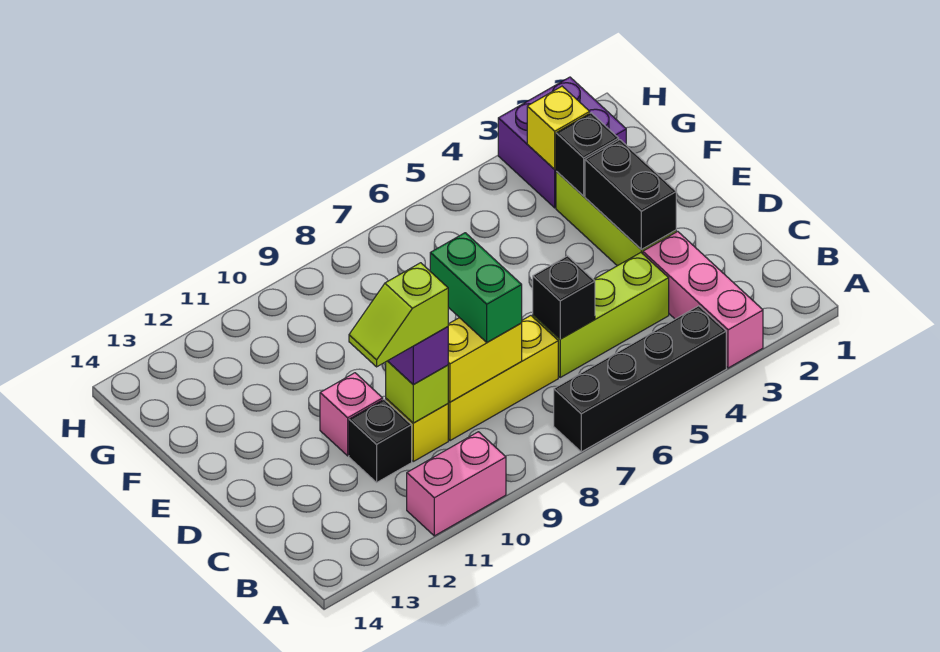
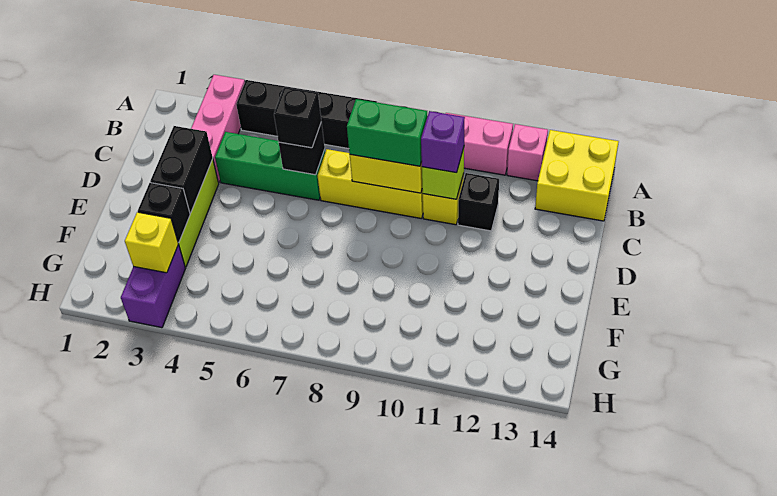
none -> yellow brick A13:B14 level 1
lime brick C4:C6 level 1 -> green brick C4:C6 level 1
none -> black brick C6 level 3
green brick C8:D8 level 3 -> green brick C8:C9 level 3
lime slope C10:C11 level 4 top 10 -> none
pink brick D11 level 1 -> pink brick A12 level 1
purple brick G2:H3 level 1 -> purple brick G3:H3 level 1

